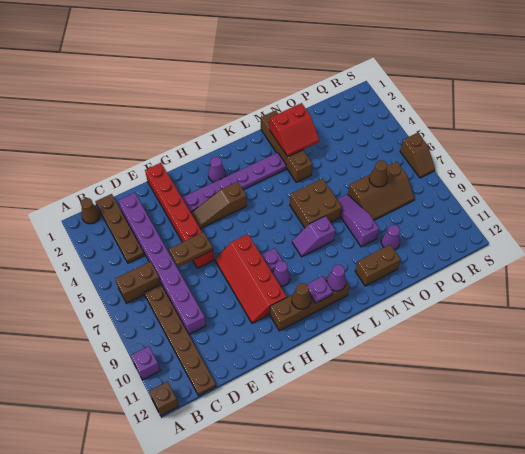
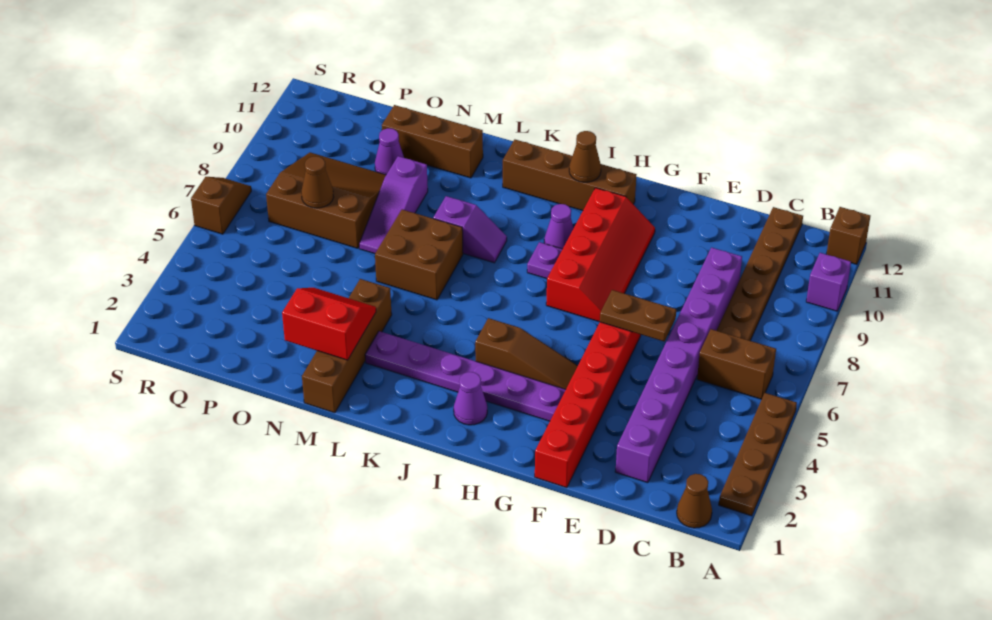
brown plate C1:C4 level 1 -> brown plate A2:A5 level 1
purple plate J11 level 2 -> none
purple cone K11 level 2 -> none
brown brick M11:N11 level 1 -> brown brick M11:O11 level 1
brown slope O7:Q8 level 1 top 7 -> brown slope O7:Q9 level 1 top 7

